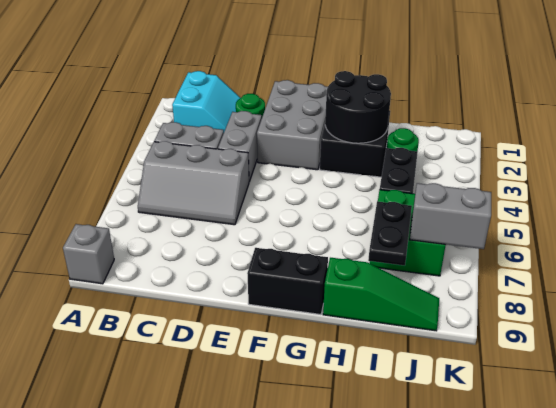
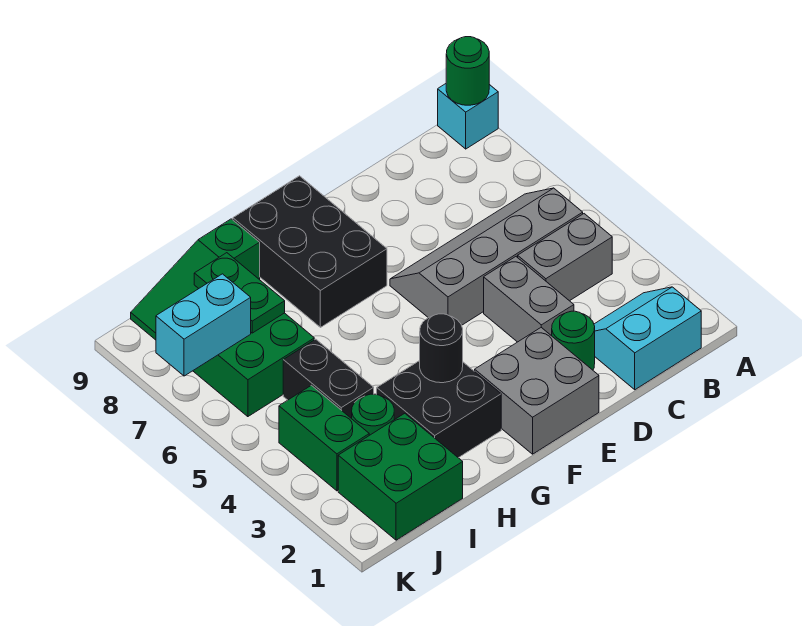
grey brick A9 level 1 -> cyan brick A9 level 1
none -> green round brick A9 level 2
cyan slope B1:C2 level 1 top B -> cyan slope B1:C2 level 1 top 1
grey slope B5:D6 level 1 top 5 -> grey slope B5:E6 level 1 top 5
grey brick E1:F3 level 1 -> grey brick E1:F2 level 1
black brick F9:G9 level 1 -> black brick F7:G9 level 1
black round brick G2:H3 level 2 -> black round brick G3 level 2
none -> green brick I1:J2 level 1
black plate I7:I8 level 2 -> green plate I7:I8 level 2
none -> green brick J3:J4 level 1
grey brick J7:K7 level 2 -> cyan brick J7:K7 level 2

